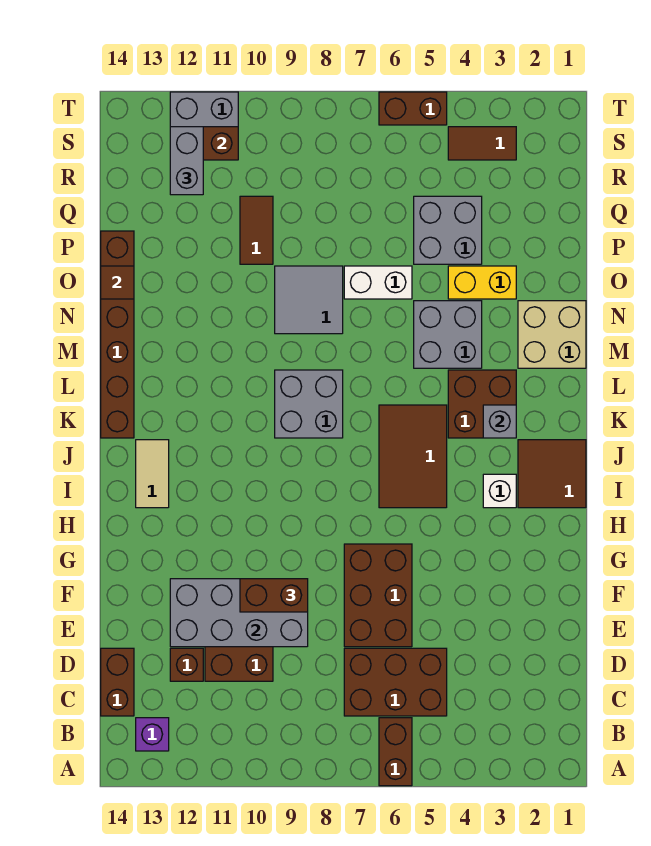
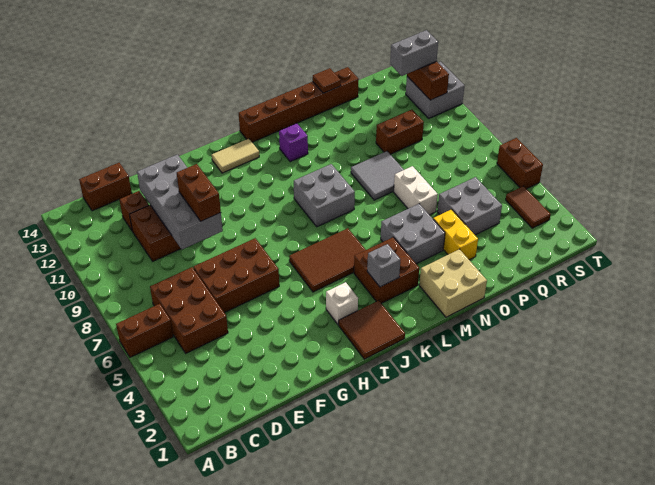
purple brick B13 level 1 -> purple brick L12 level 1
brown tile P10:Q10 level 1 -> brown brick P10:Q10 level 1

